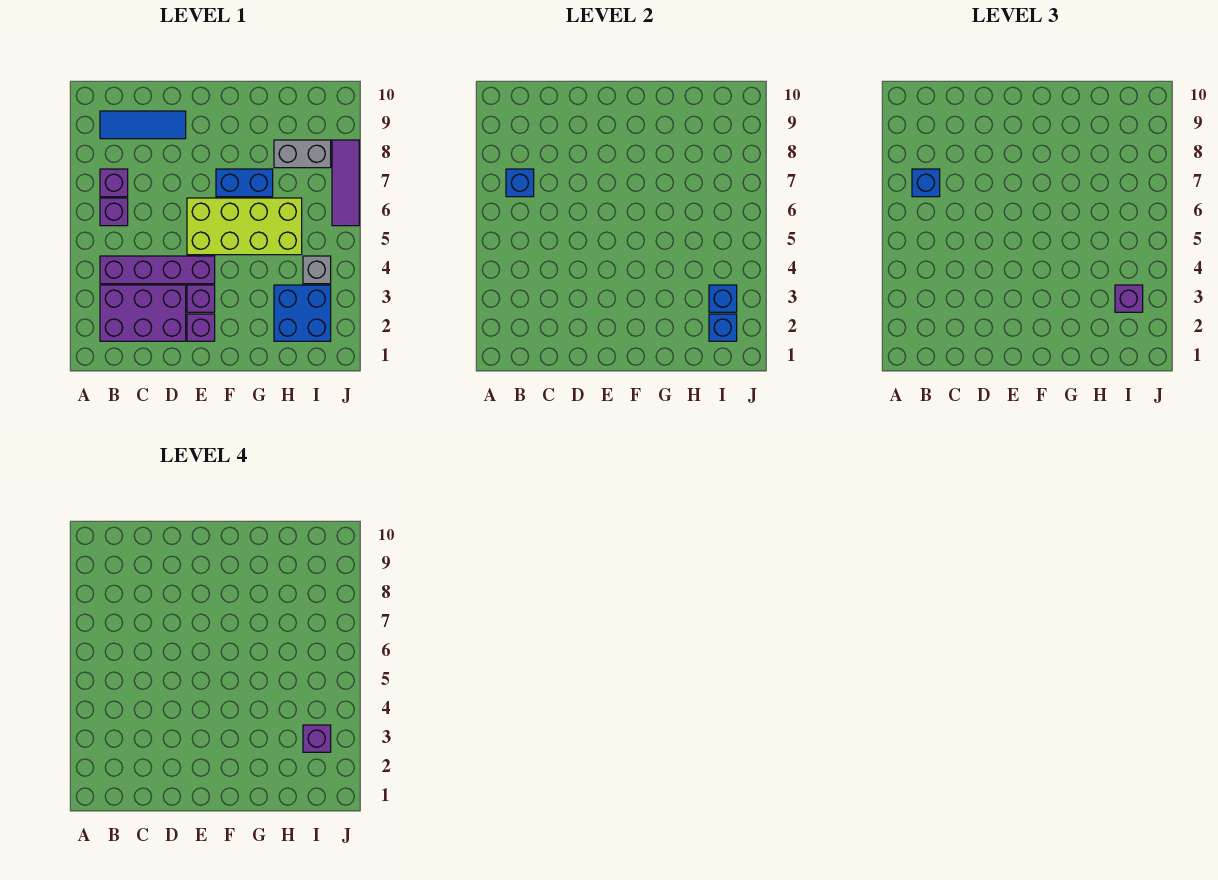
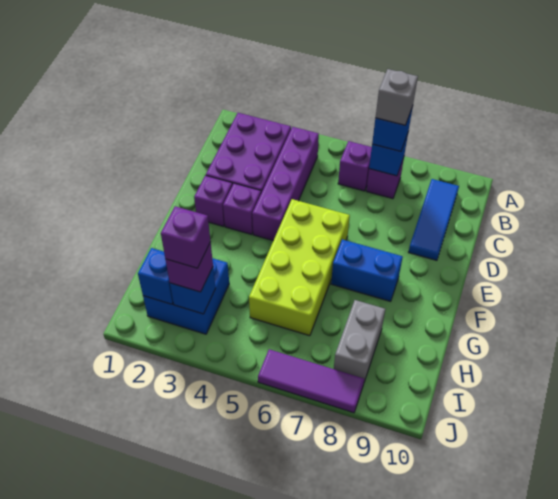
blue brick F7:G7 level 1 -> blue brick F7:F8 level 1
grey brick I4 level 1 -> grey brick B7 level 4

